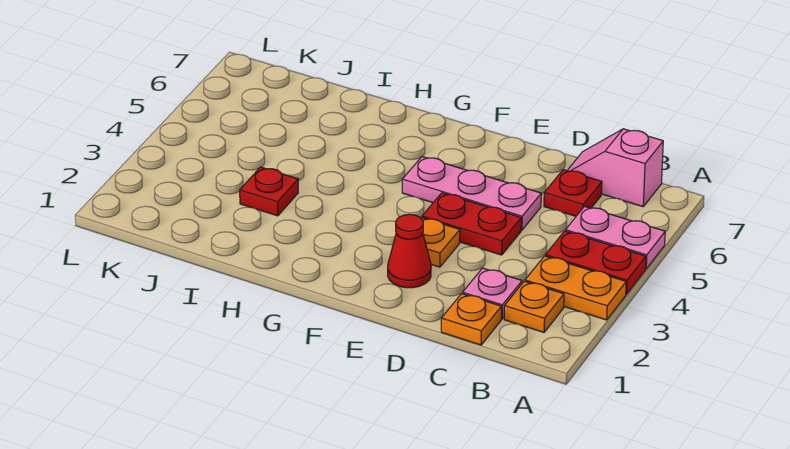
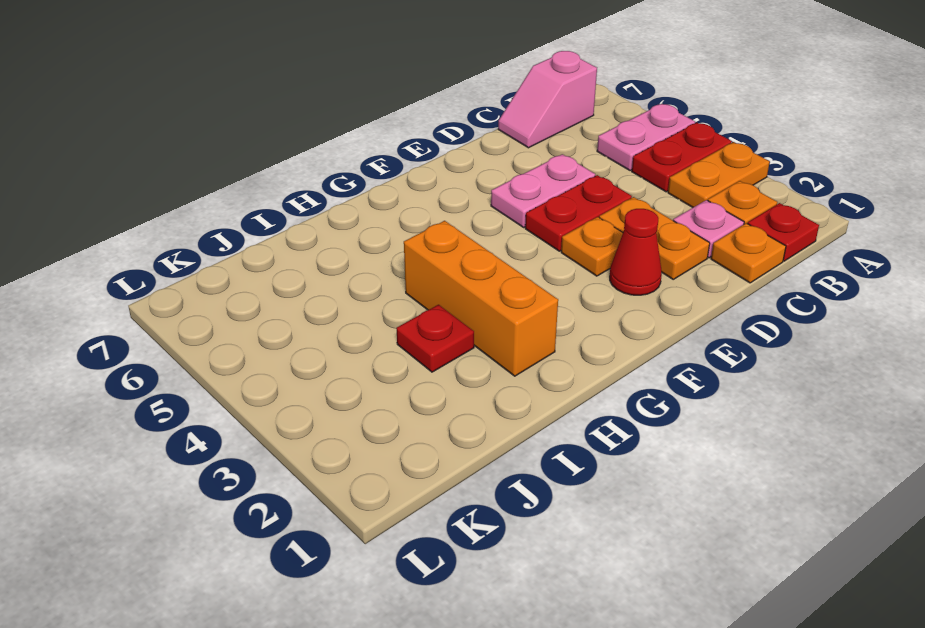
red plate C6 level 1 -> red plate B1 level 1
none -> orange plate D2:D3 level 1
pink plate D5:F5 level 1 -> pink plate D5:E5 level 1
none -> orange brick H2:H4 level 1

